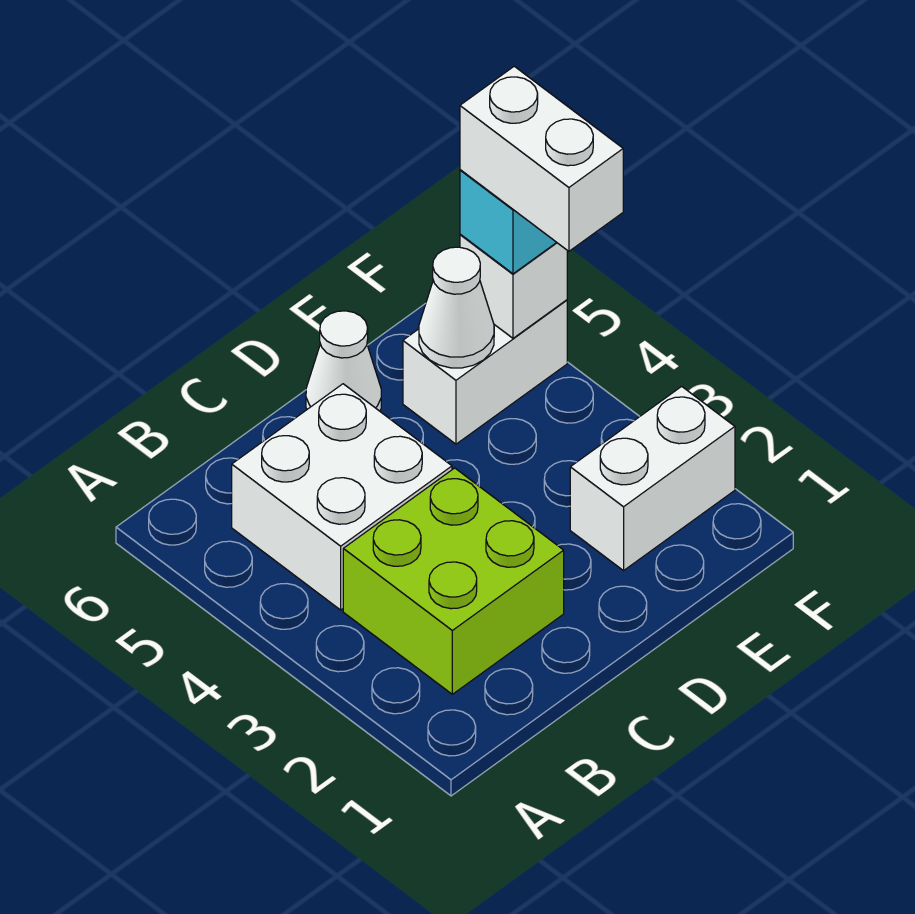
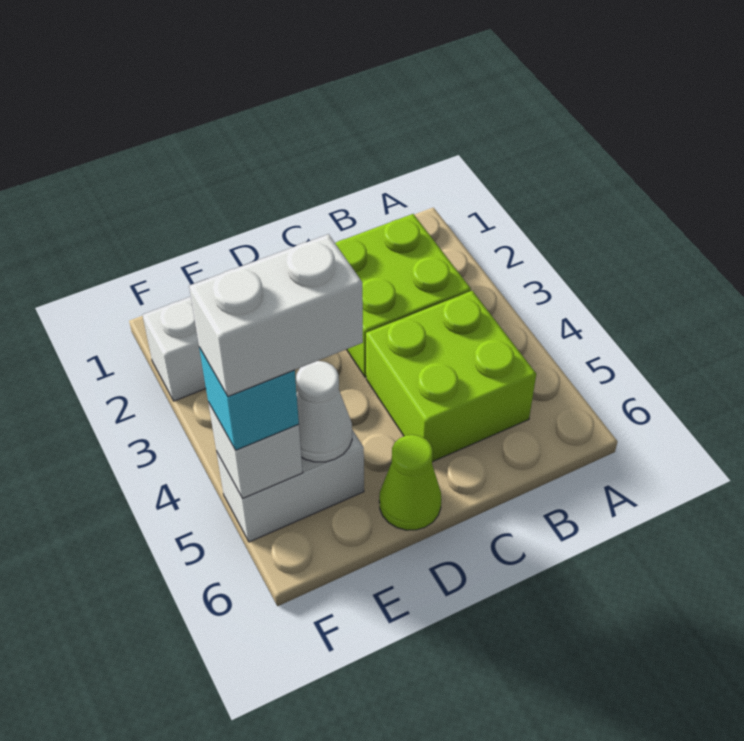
white brick B4:C5 level 1 -> lime brick B4:C5 level 1
white cone D6 level 1 -> lime cone D6 level 1
white brick F4:F5 level 4 -> white brick E5:F5 level 4

